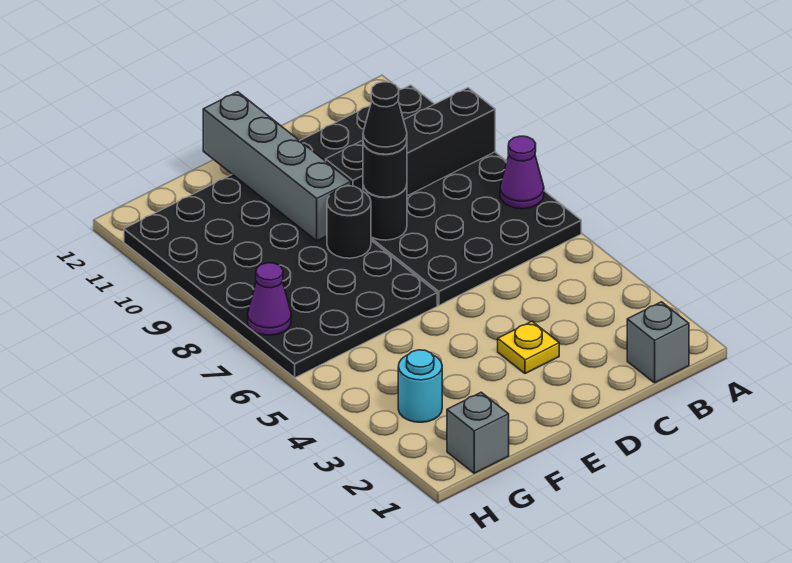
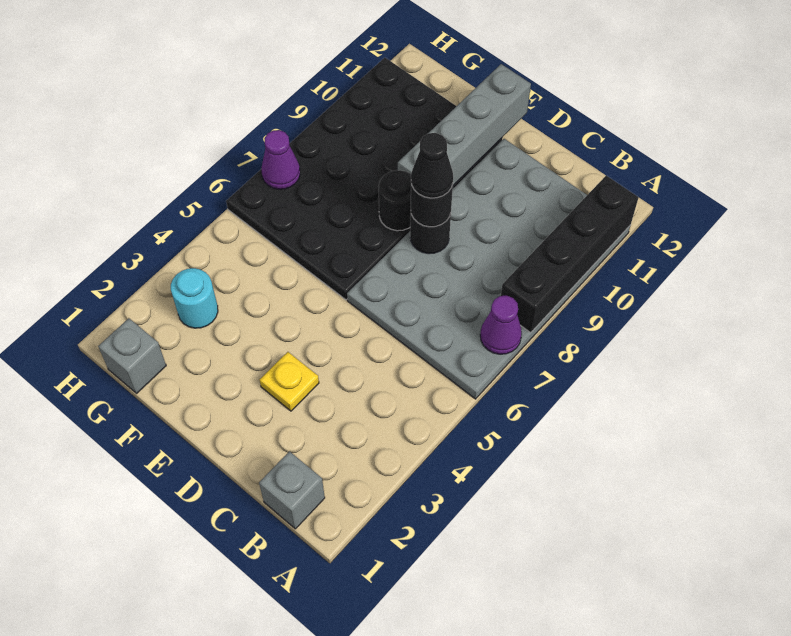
black plate A6:D11 level 1 -> grey plate A6:D11 level 1
black brick A9:D9 level 2 -> black brick A8:A11 level 2

